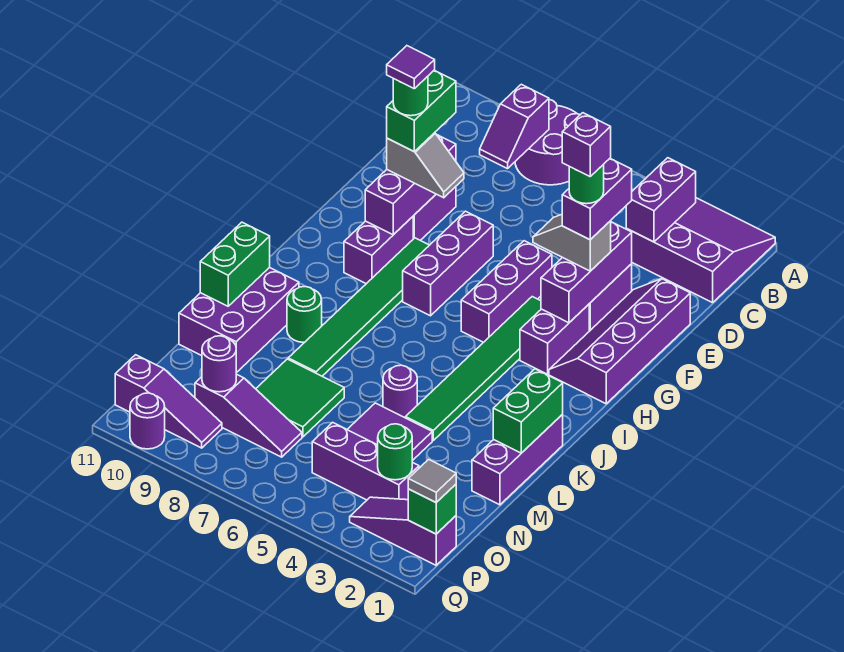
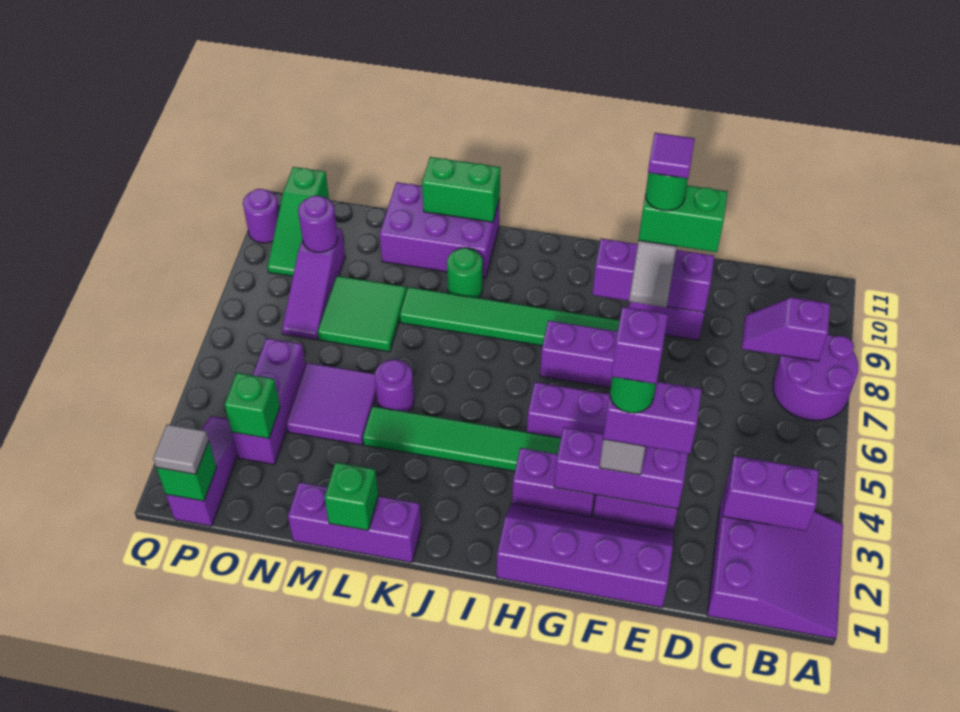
purple brick G9:H9 level 1 -> none
green brick K1:L1 level 2 -> green brick L1 level 2
green round brick O3 level 2 -> green brick O3 level 2
purple slope P9:P11 level 1 top 11 -> green slope P9:P11 level 1 top 11

